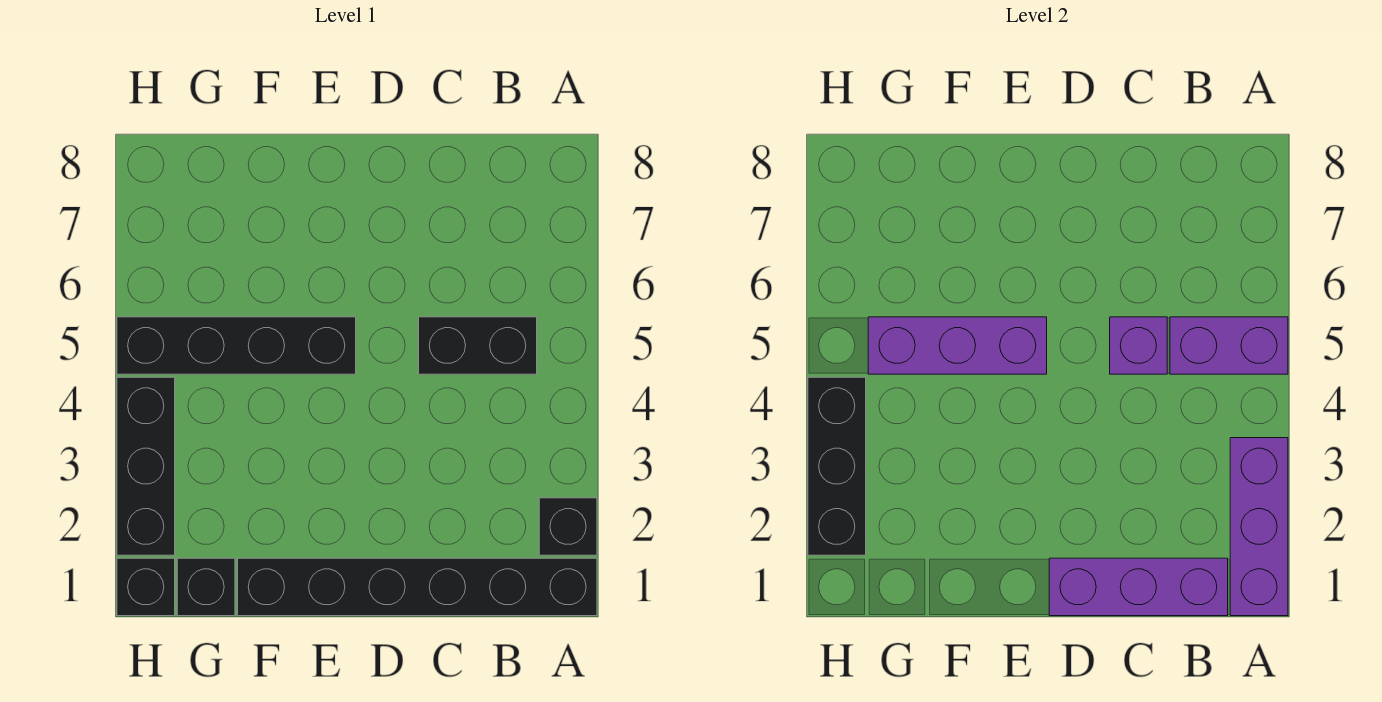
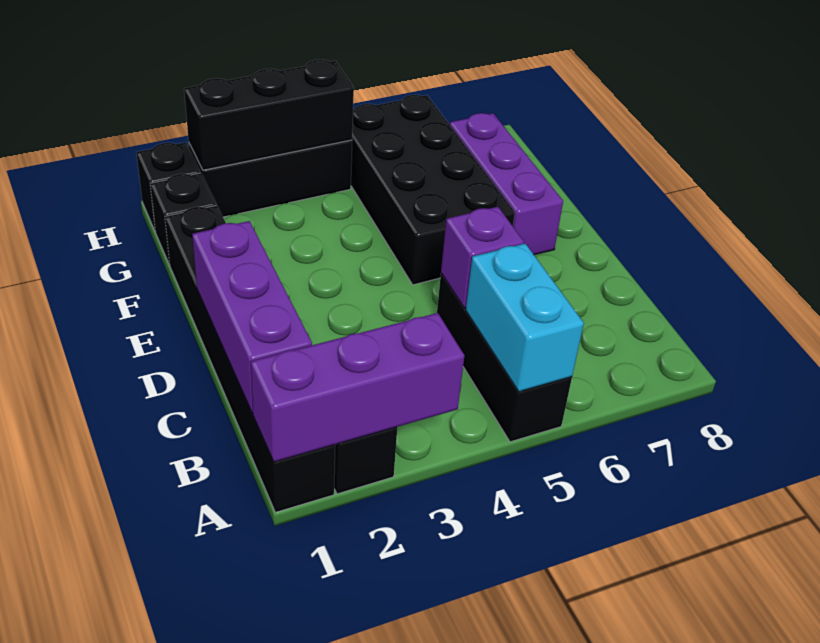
purple brick A5:B5 level 2 -> cyan brick A5:B5 level 2
black brick B5:C5 level 1 -> black brick A5:C5 level 1
black brick E5:H5 level 1 -> black brick E5:H6 level 1
purple brick E5:G5 level 2 -> purple brick E7:G7 level 1

